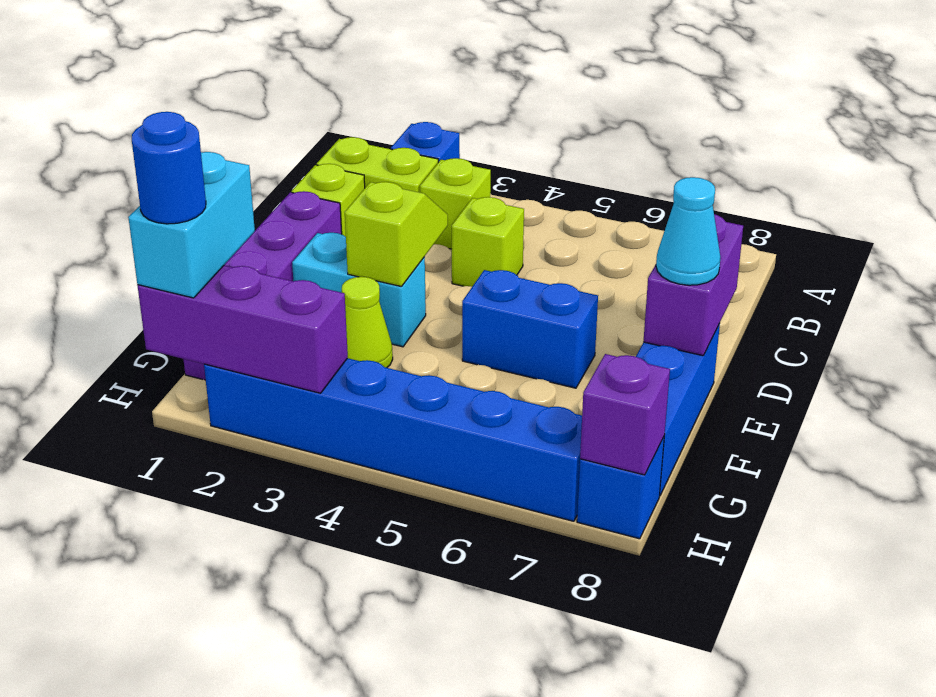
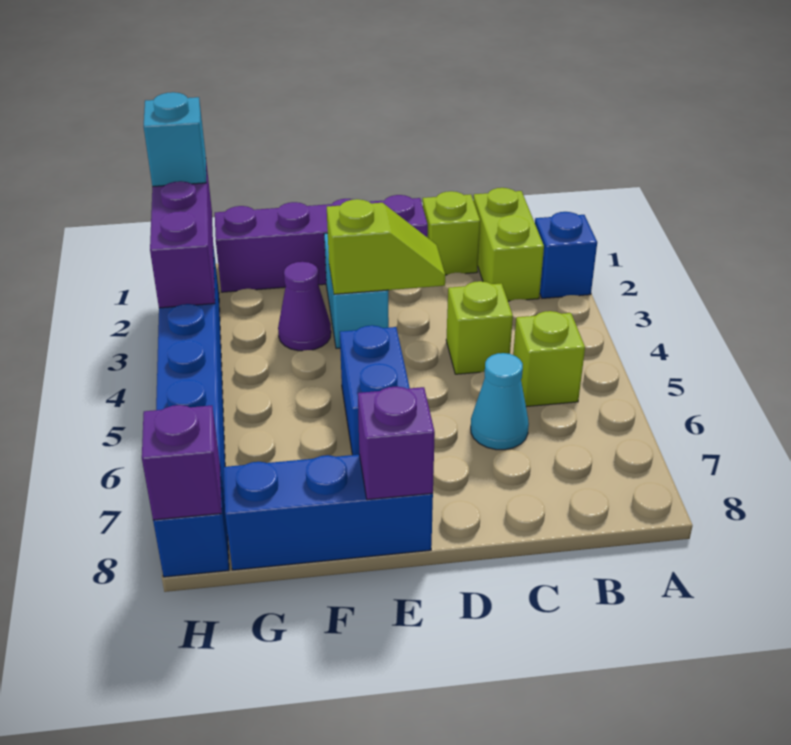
lime brick B3 level 1 -> lime brick B5 level 1
purple brick D8:E8 level 2 -> purple brick E8 level 2
cyan cone E8 level 3 -> cyan cone C6 level 1
lime cone F3 level 1 -> purple cone F3 level 1
cyan brick G1:H1 level 3 -> cyan brick H1 level 3
blue round brick H1 level 4 -> none

